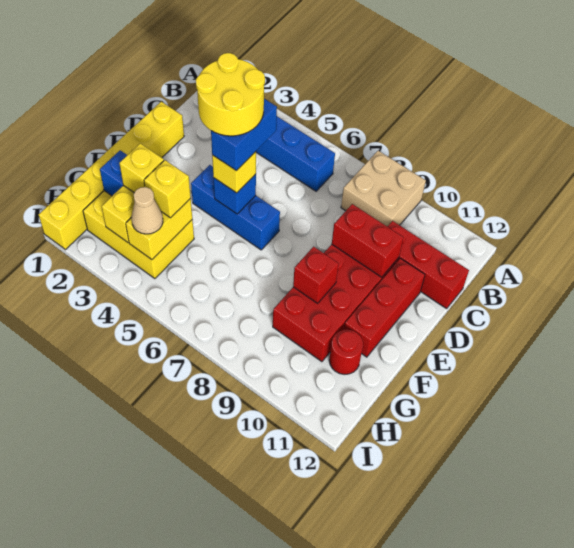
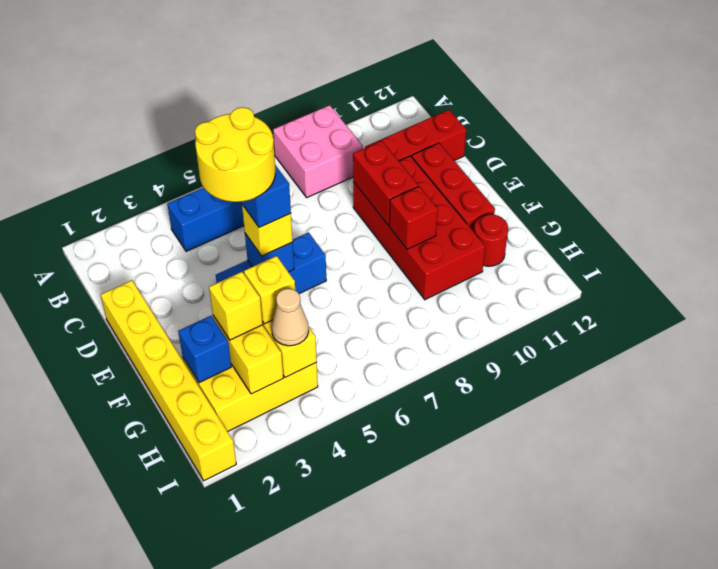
tan brick A8:B9 level 1 -> pink brick A8:B9 level 1
red brick D9:D10 level 2 -> red brick D9:E9 level 2

